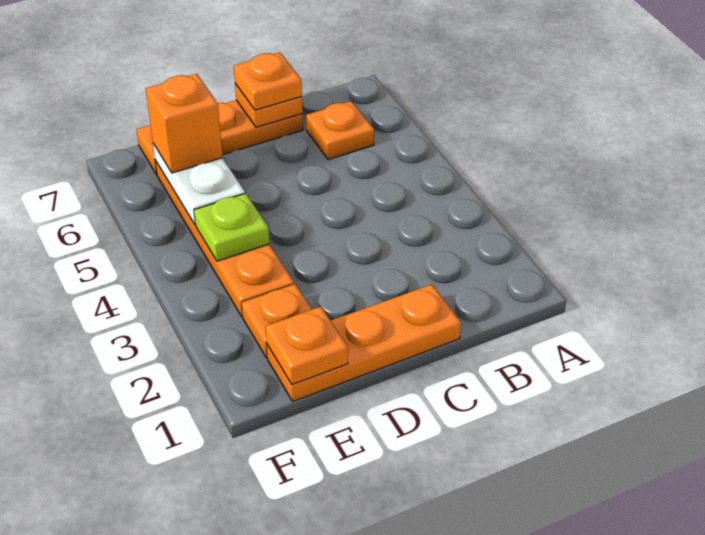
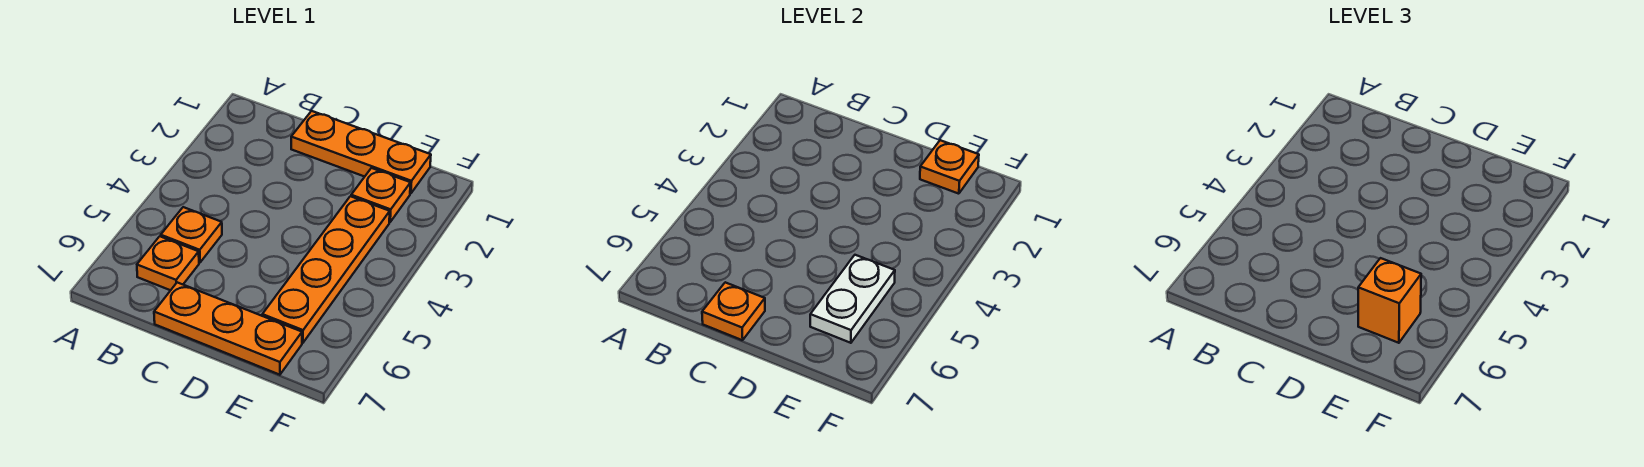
orange plate C7 level 3 -> orange plate B5 level 1
lime plate E4 level 2 -> none

